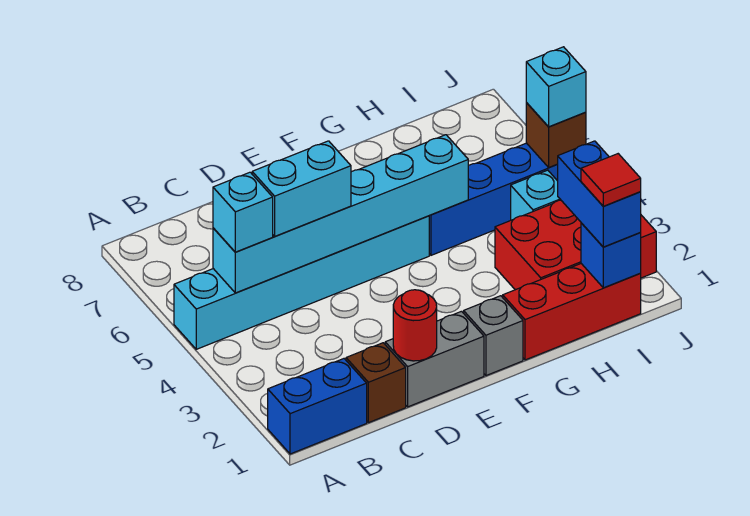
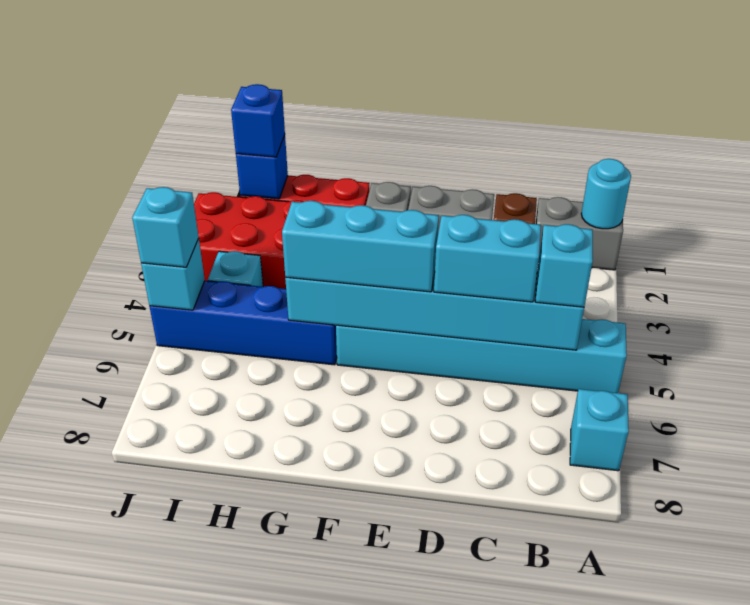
blue brick A1:B1 level 1 -> grey brick A1:B1 level 1
none -> cyan round brick A1 level 2
none -> cyan brick A7 level 1
red round brick D1 level 2 -> none
none -> cyan brick E5:G5 level 3
blue brick I1:I2 level 3 -> blue brick I1 level 3
red tile I1 level 4 -> none
brown brick J5 level 2 -> cyan brick J5 level 2

